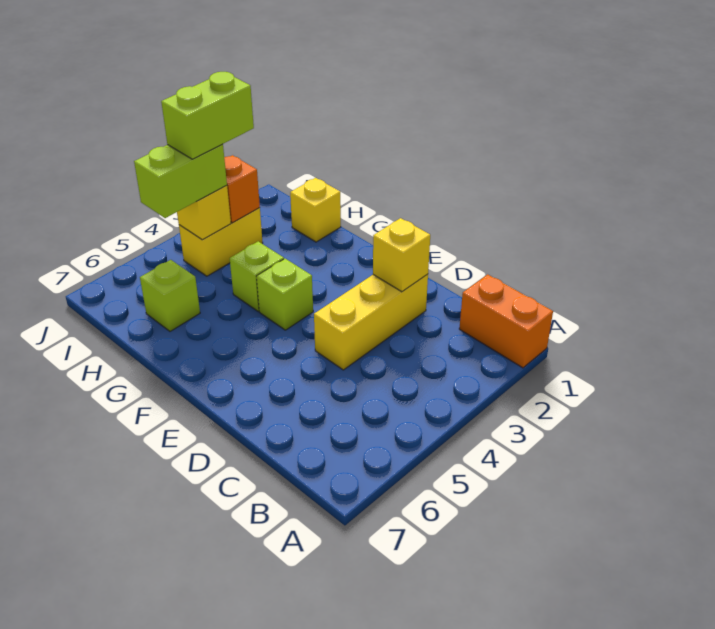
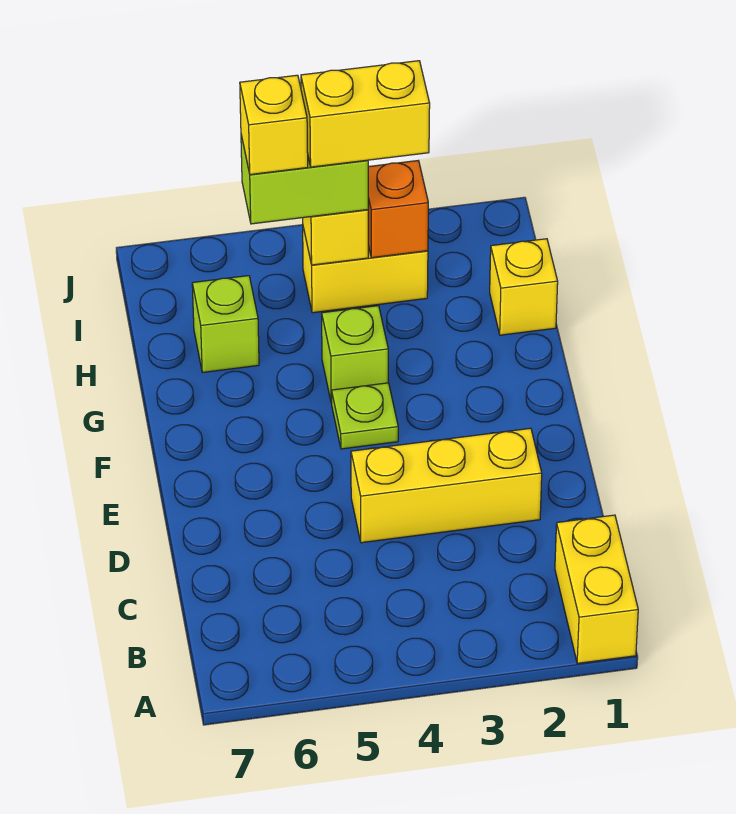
orange brick A1:B1 level 1 -> yellow brick A1:B1 level 1
yellow brick D2 level 2 -> yellow brick I5 level 4
lime brick F4 level 1 -> lime plate F4 level 1
lime brick I3:I4 level 4 -> yellow brick I3:I4 level 4

